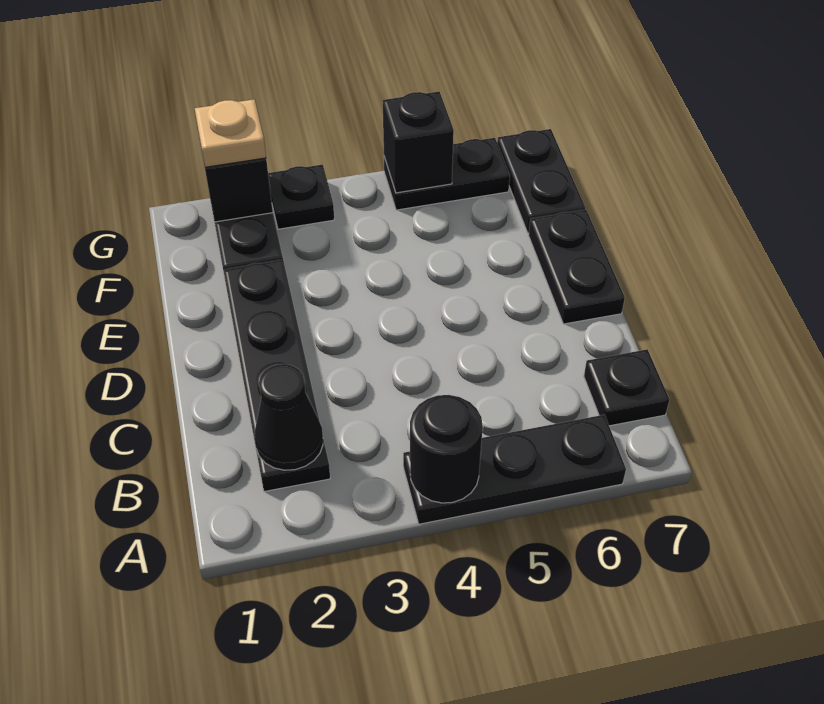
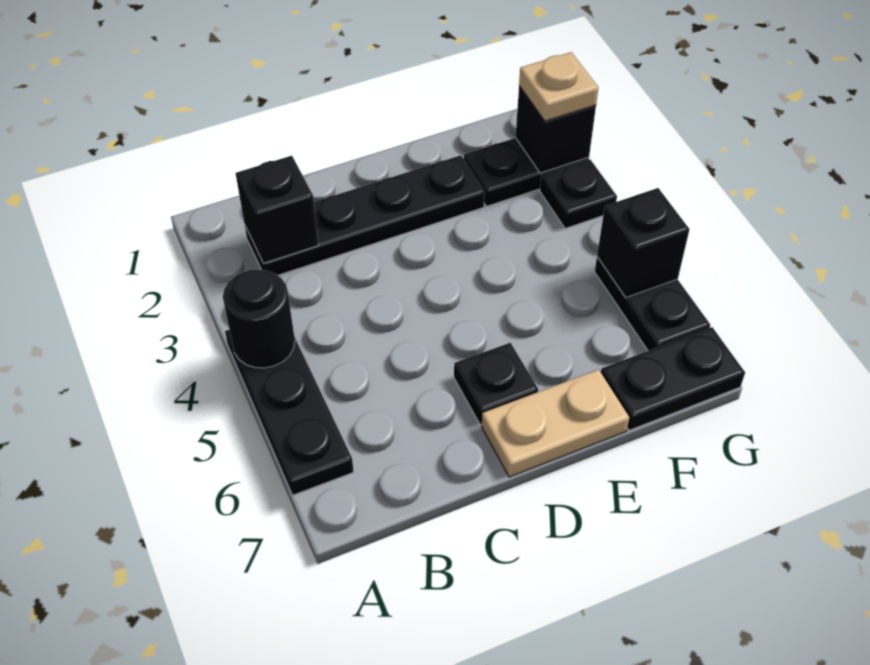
black cone B2 level 2 -> black brick B2 level 2
black plate B7 level 1 -> black plate D6 level 1
black plate D7:E7 level 1 -> tan plate D7:E7 level 1

